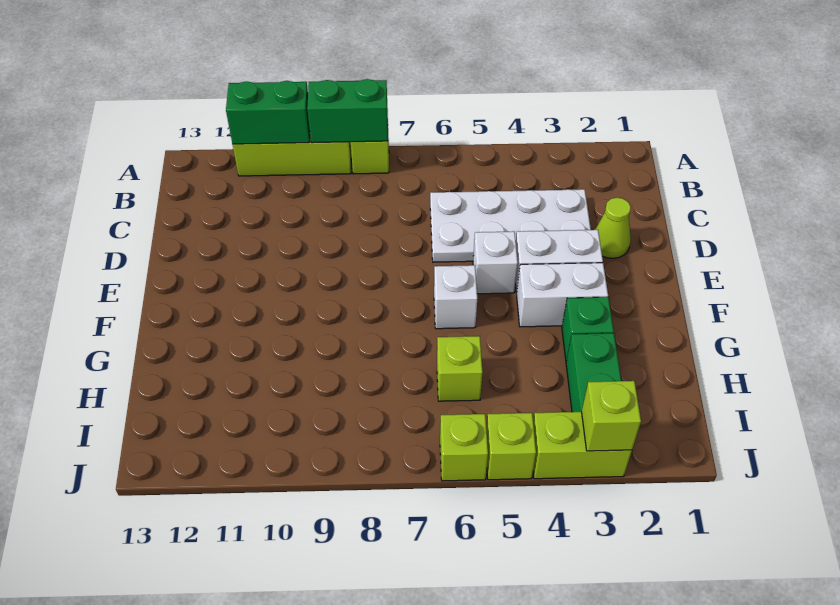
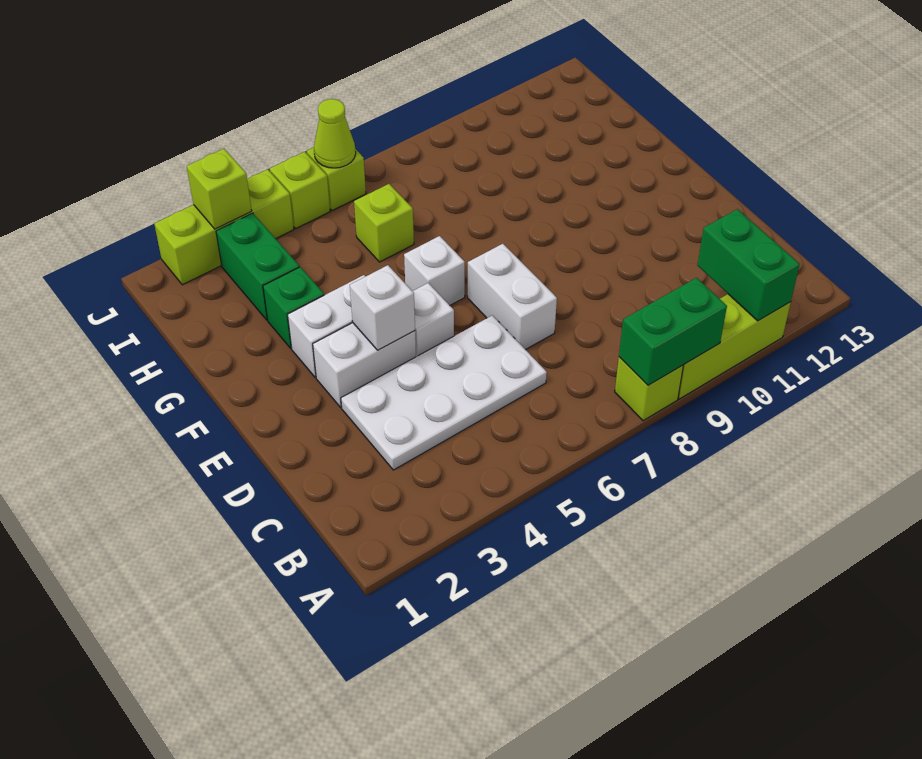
green brick A10:A11 level 2 -> green brick A11:B11 level 2
lime cone D2 level 1 -> lime cone J6 level 2
none -> white brick D7:E7 level 1
none -> white brick E4 level 2
lime brick J3:J4 level 1 -> lime brick J2:J4 level 1

